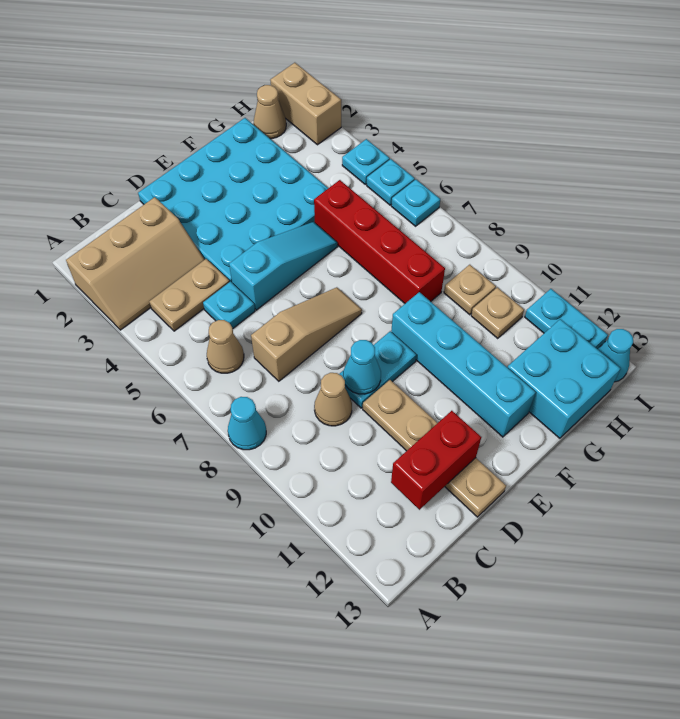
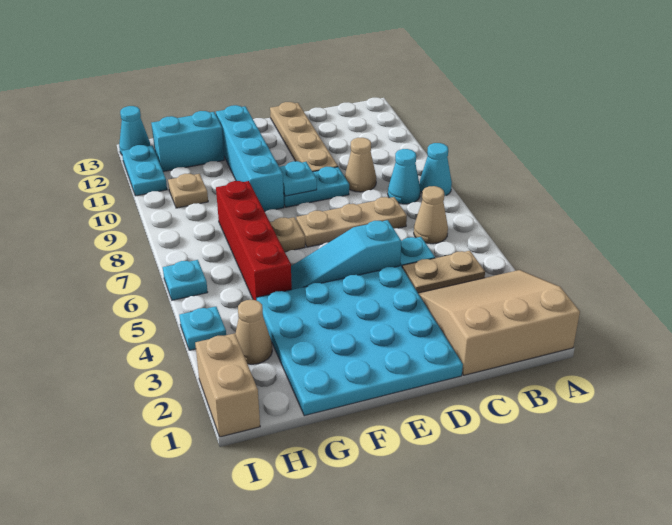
tan slope A2:C3 level 1 top 2 -> tan slope A1:C3 level 1 top 1
tan slope C7:E7 level 1 top C -> tan plate C7:E7 level 1
red brick C12:D12 level 2 -> none
cyan cone D9 level 2 -> cyan cone B8 level 1
cyan brick G12:H13 level 1 -> cyan brick G12:H12 level 1
tan cone H1 level 1 -> tan cone H3 level 1
tan plate H9 level 1 -> tan plate F7 level 1
cyan plate I5 level 1 -> cyan plate E9 level 2

